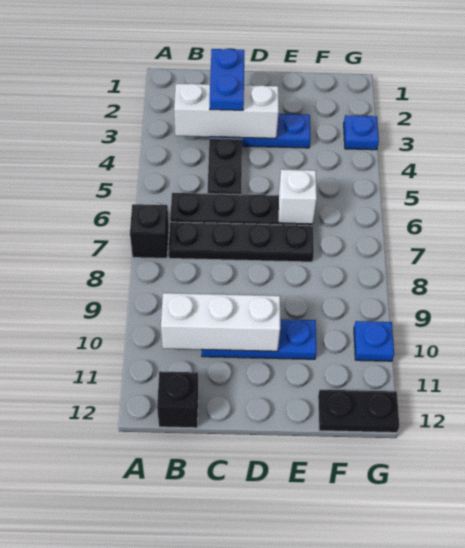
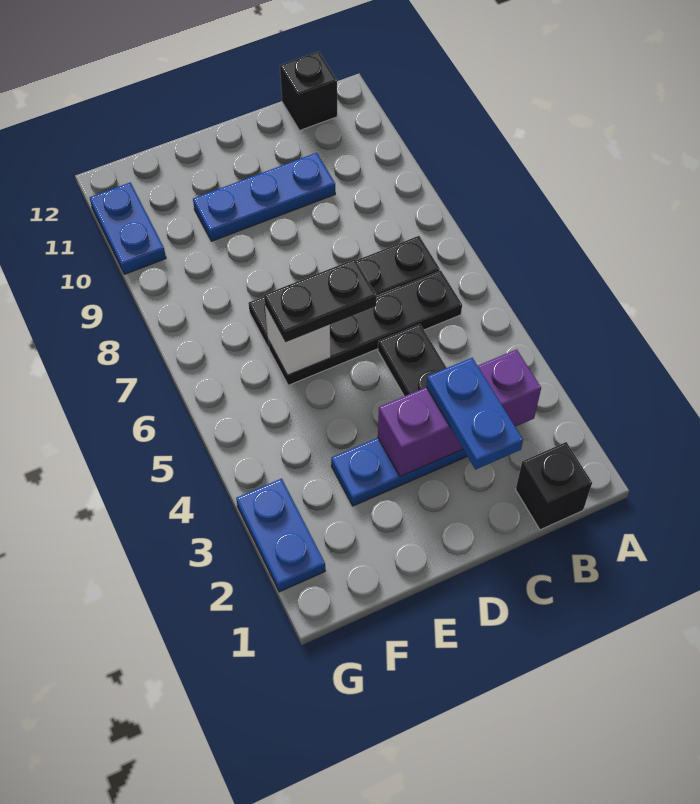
black brick A7 level 1 -> black brick B1 level 1
white brick B3:D3 level 2 -> purple brick B3:D3 level 2
white brick B10:D10 level 2 -> none
black plate F12:G12 level 1 -> black plate D6:E6 level 3
blue plate G3 level 1 -> blue plate G2:G3 level 1
blue plate G10 level 1 -> blue plate G10:G11 level 1

